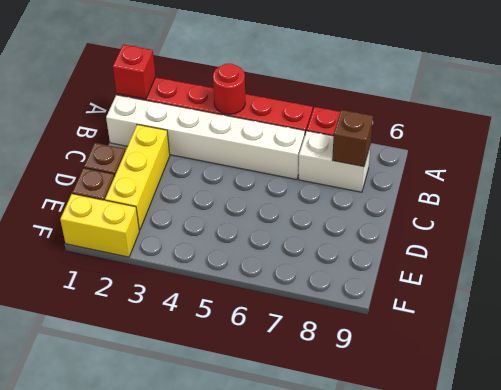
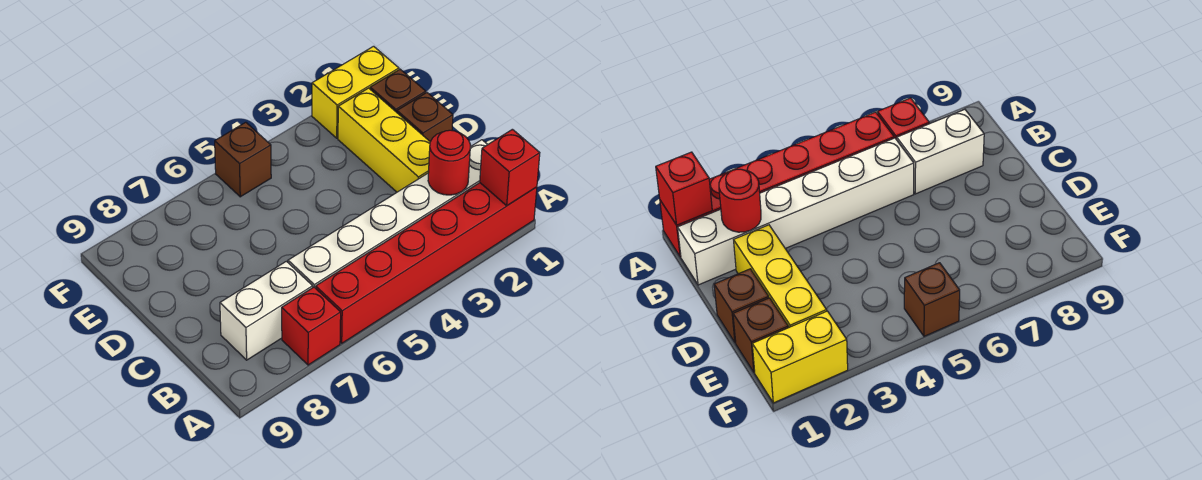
red round brick A4 level 2 -> red round brick B2 level 2
brown brick B8 level 2 -> brown brick F5 level 1

